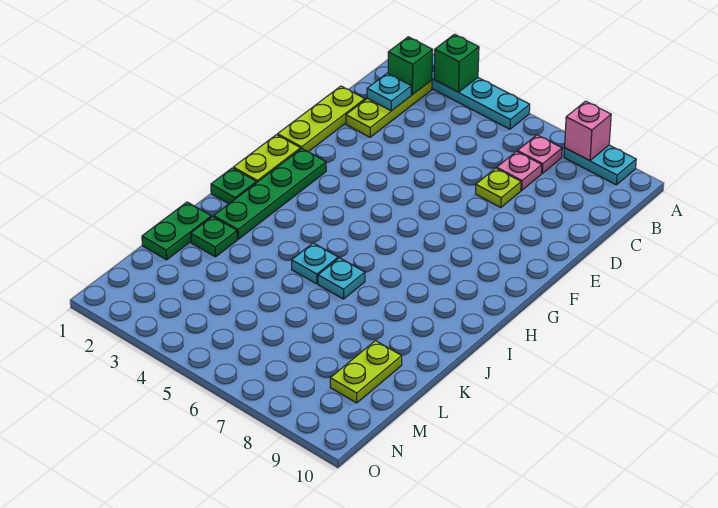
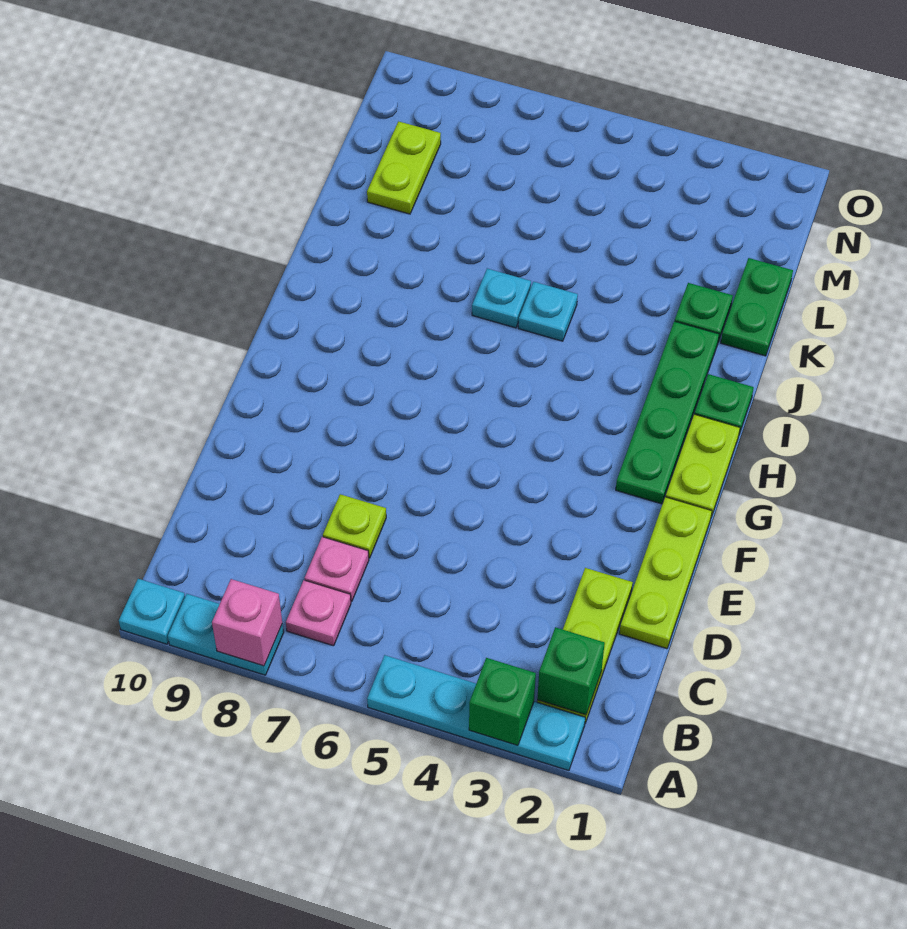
cyan plate C2 level 2 -> cyan plate A10 level 1

